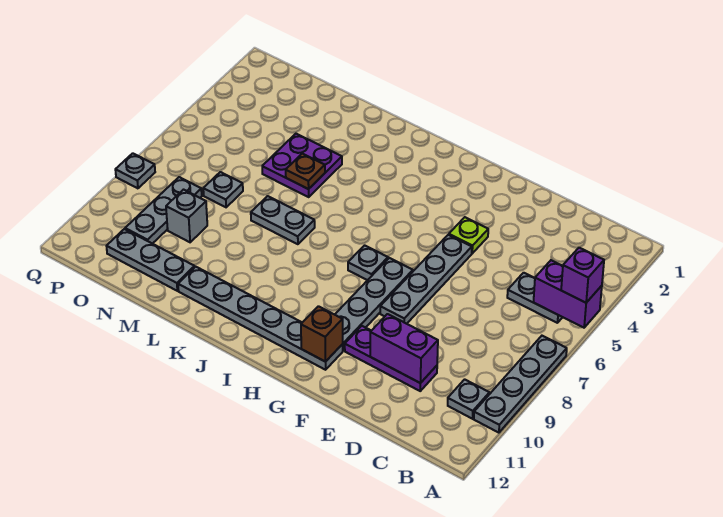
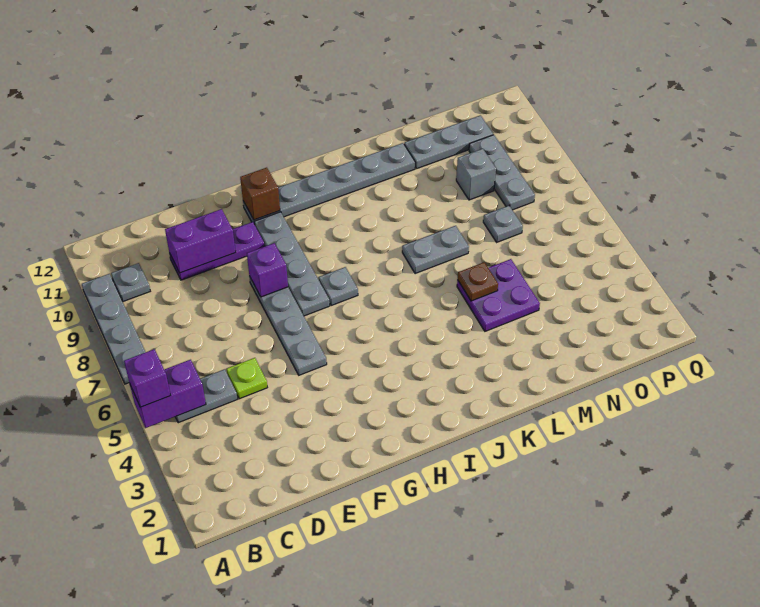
lime plate F4 level 1 -> lime plate D5 level 1
none -> purple brick F8 level 2
grey plate Q8 level 1 -> none

